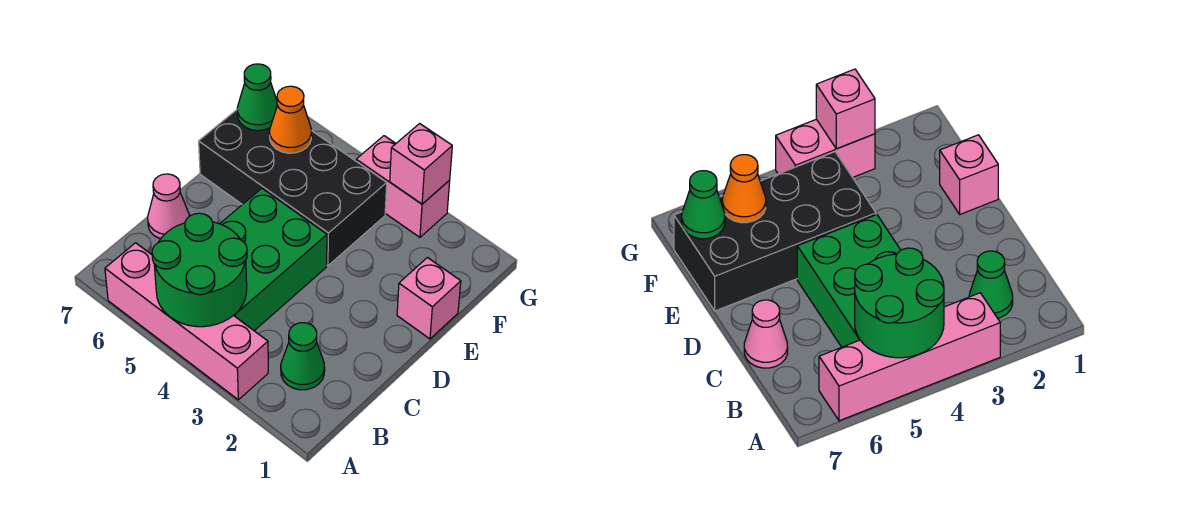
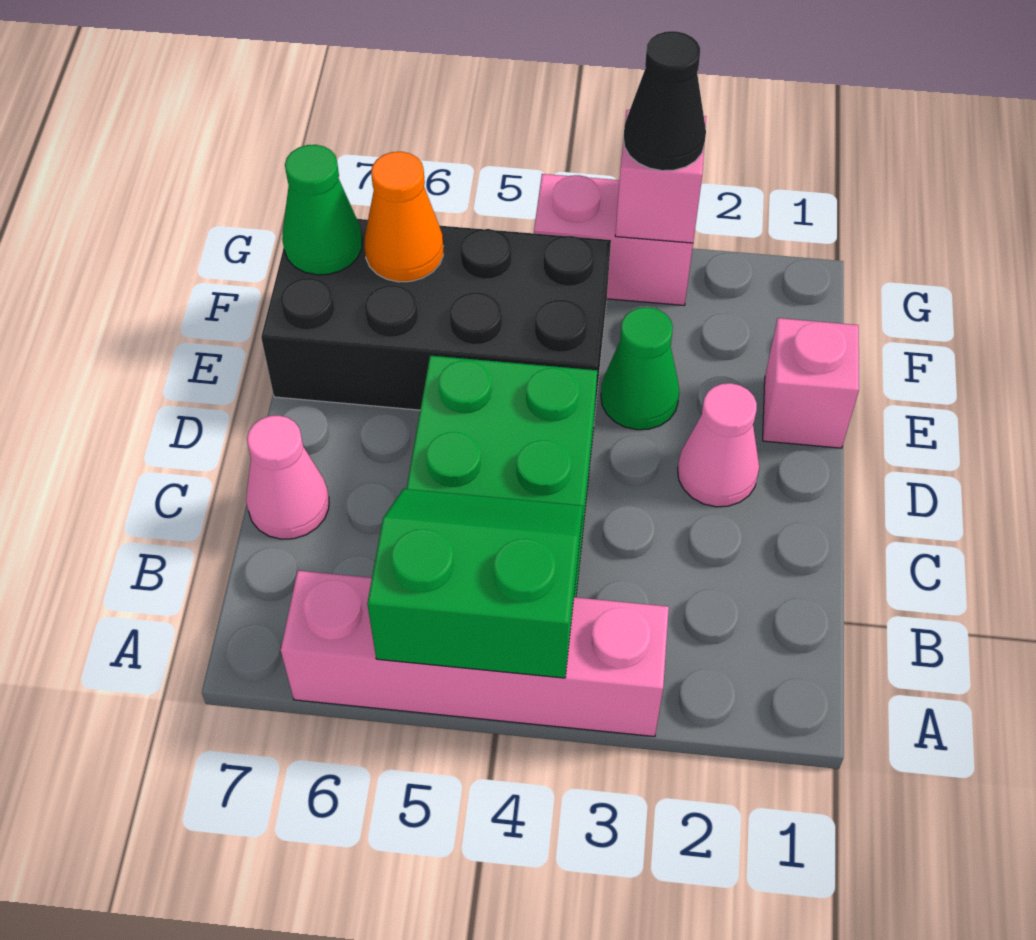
green round brick A4:B5 level 2 -> green slope A4:B5 level 2 top A
green cone B2 level 1 -> green cone E3 level 1
none -> pink cone D2 level 1
none -> black cone G3 level 3

